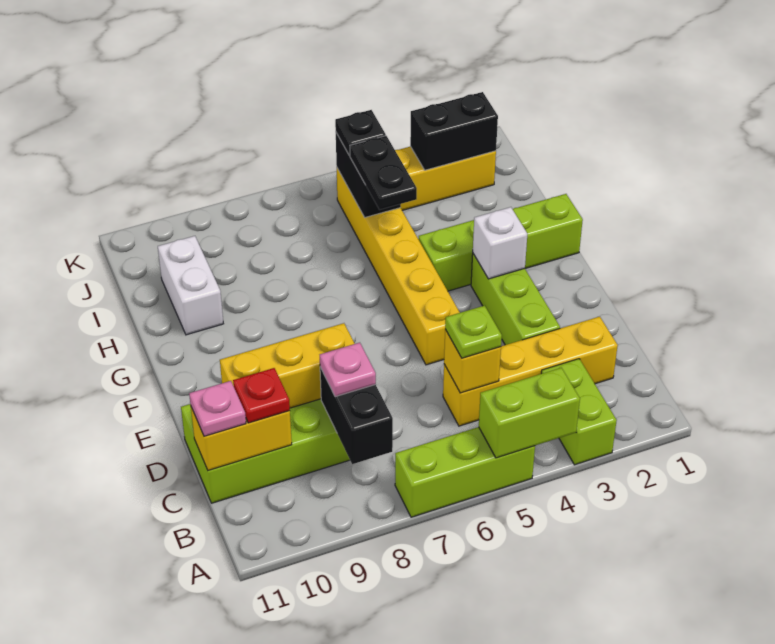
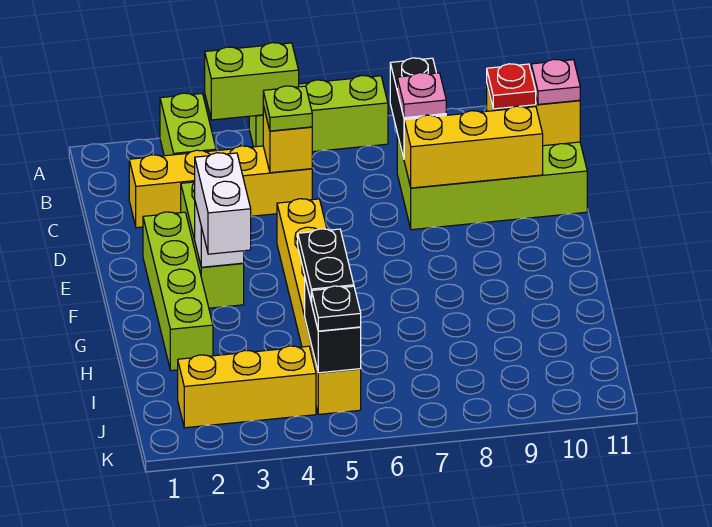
lime brick G1:G4 level 1 -> lime brick E2:H2 level 1
white brick H10:I10 level 1 -> white brick F3:G3 level 3
black brick J2:J3 level 2 -> none

